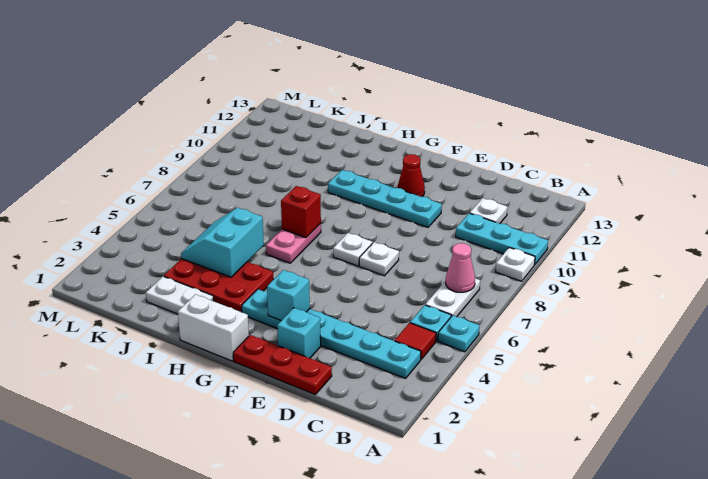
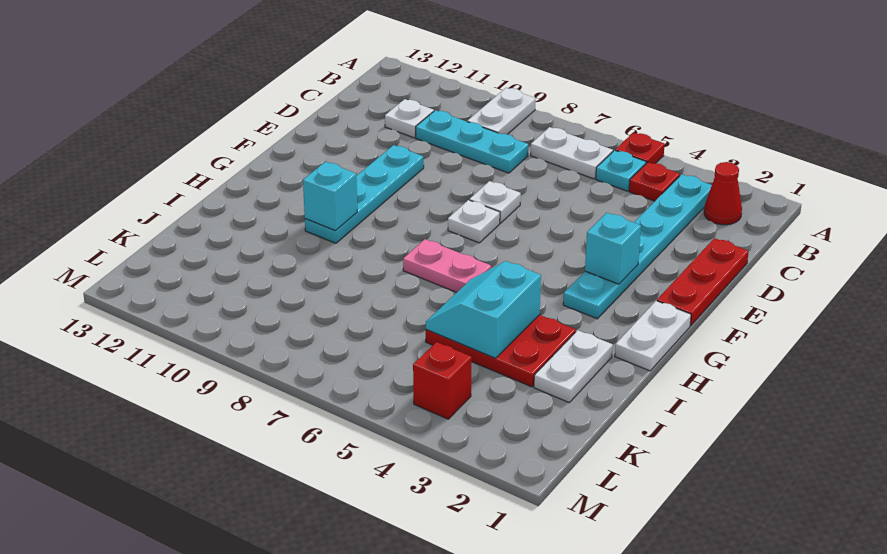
cyan plate A5 level 1 -> red plate A5 level 1
white plate A9 level 1 -> white plate A9:B9 level 1
cyan plate A10:C10 level 1 -> cyan plate C8:C10 level 1
red tile B4 level 1 -> red plate B4 level 1
pink cone B7 level 2 -> none
cyan brick E2 level 1 -> cyan brick H10 level 2
red cone F11 level 1 -> red cone B2 level 1
white brick G1:H1 level 1 -> white plate G1:H1 level 1
red plate H3:J4 level 1 -> red plate I3:J5 level 1
red brick H7 level 2 -> red brick L4 level 1
cyan slope I4:J5 level 2 top I -> cyan slope I4:J5 level 2 top 4

